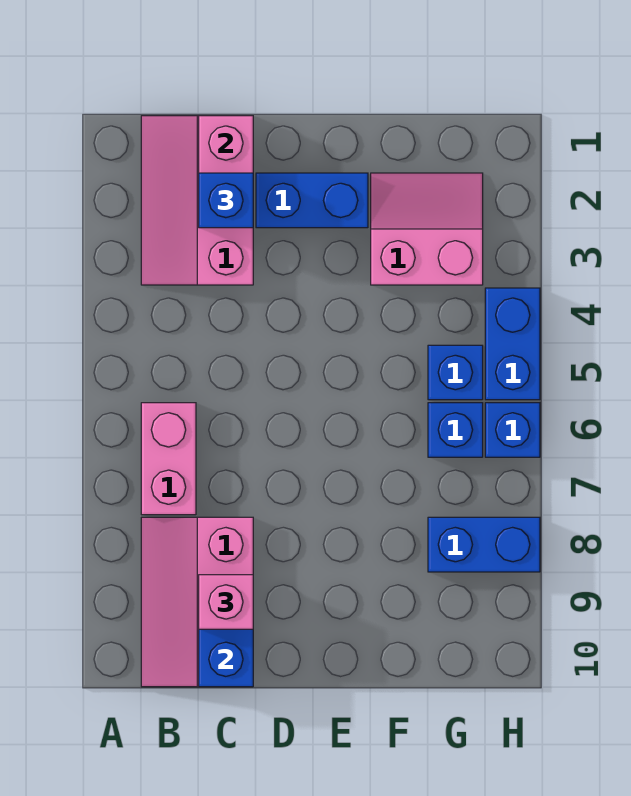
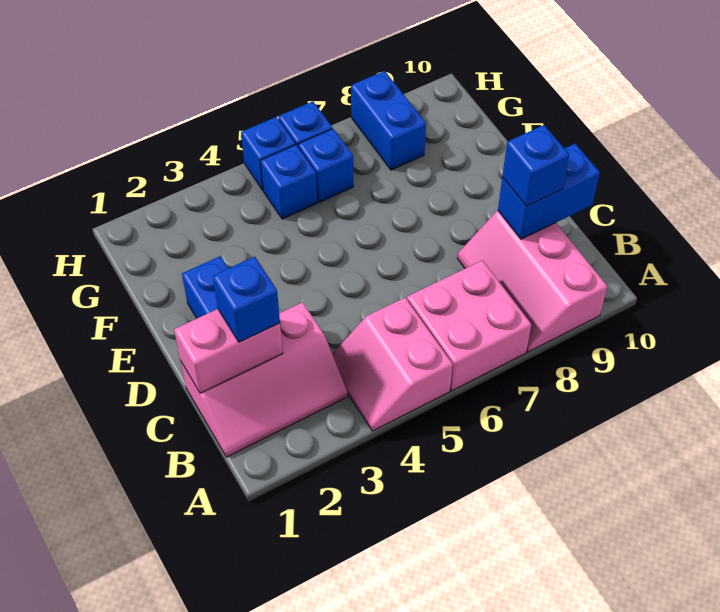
pink brick B6:B7 level 1 -> pink brick A6:B7 level 1
pink slope B8:C10 level 1 top C -> pink slope A8:C9 level 1 top 9
pink brick C9 level 3 -> blue brick C9 level 3
pink slope F2:G3 level 1 top 3 -> pink slope A4:B5 level 1 top 5
blue brick H4:H5 level 1 -> blue brick H5 level 1

